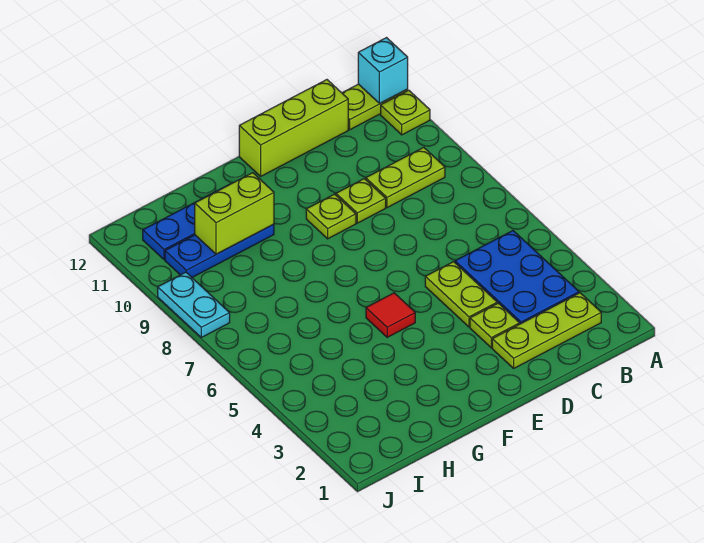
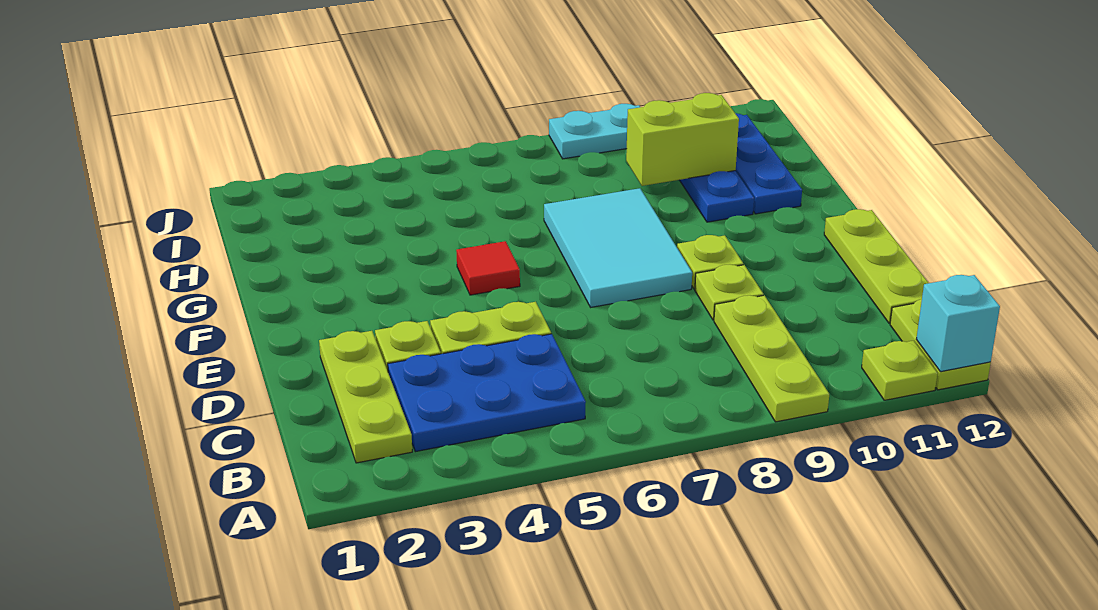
lime plate B9:C9 level 1 -> lime plate A9:C9 level 1
lime brick C12:E12 level 1 -> lime plate C12:E12 level 1
none -> cyan tile E7:G8 level 1
lime brick G10:H10 level 2 -> lime brick H9:H10 level 2

